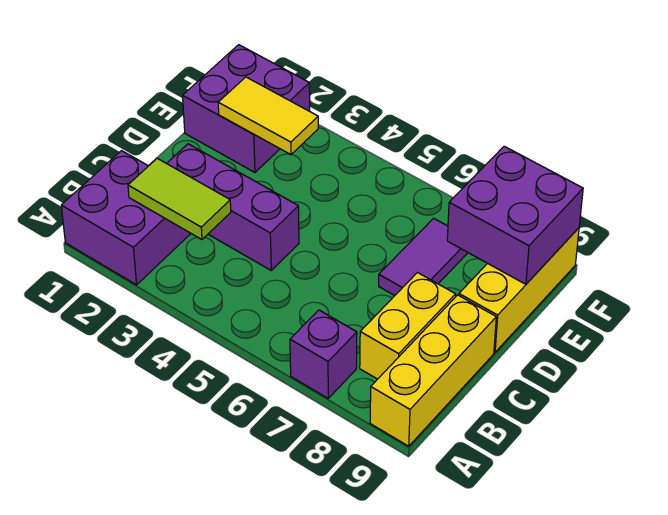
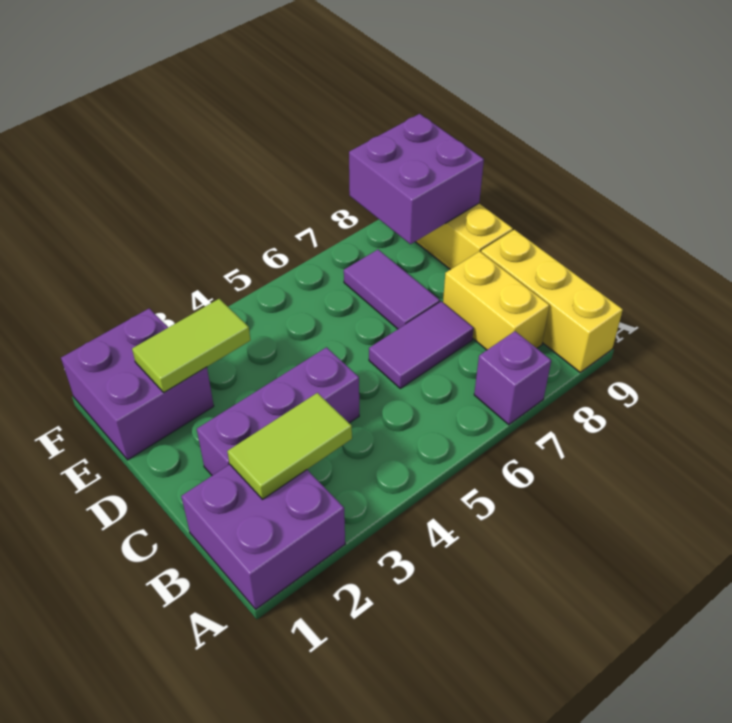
none -> purple tile C6:C7 level 1
yellow tile E2:E3 level 2 -> lime tile E2:E3 level 2

